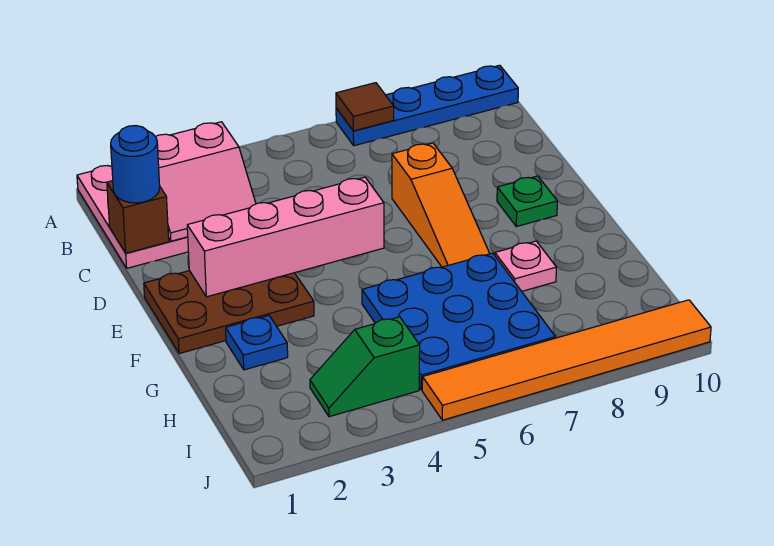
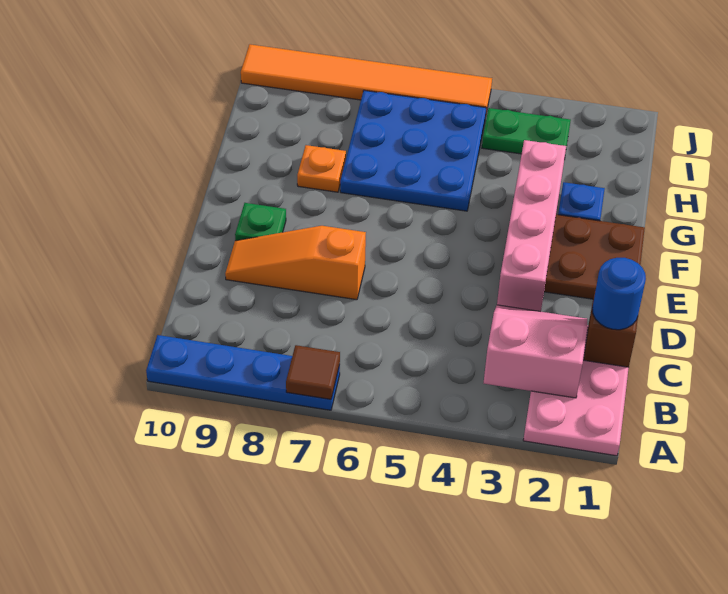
orange slope D7:F7 level 1 top D -> orange slope D7:D9 level 1 top 7
pink brick E2:E5 level 2 -> pink brick D3:G3 level 2
pink plate G8 level 1 -> orange plate G8 level 1
green slope I3:I4 level 1 top 4 -> green plate I3:I4 level 1

